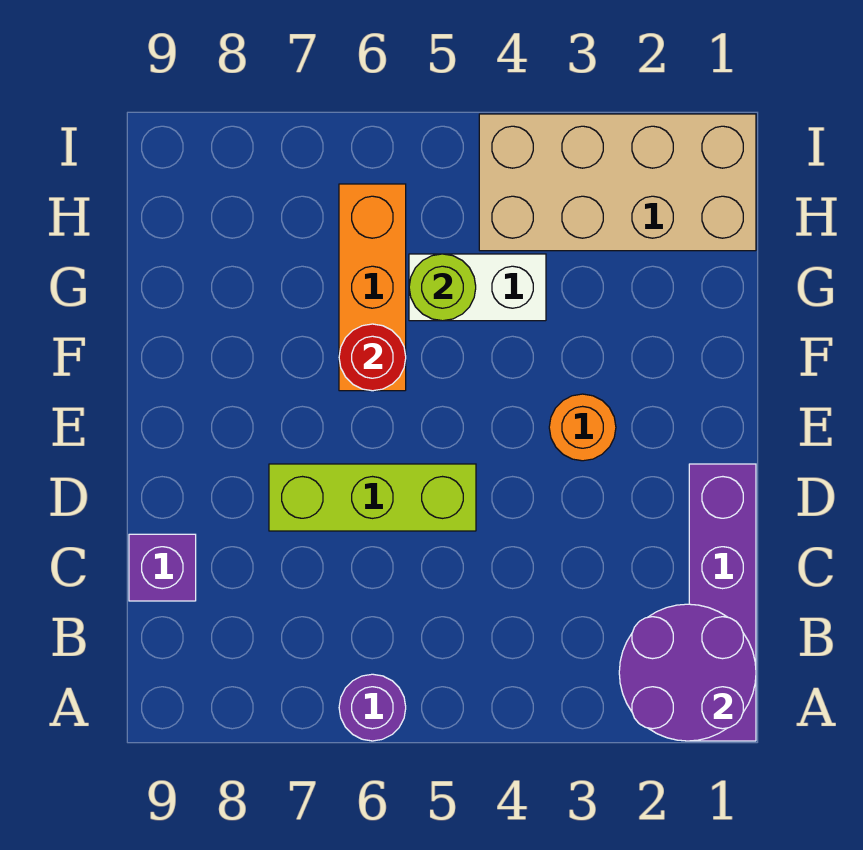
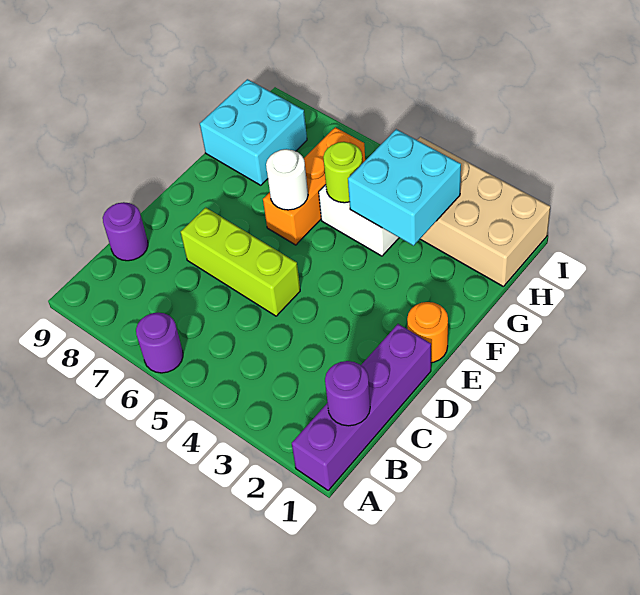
purple round brick A1:B2 level 2 -> purple round brick B1 level 2
purple brick C9 level 1 -> purple round brick C9 level 1
orange round brick E3 level 1 -> orange round brick E1 level 1
red round brick F6 level 2 -> white round brick F6 level 2
none -> cyan brick G3:H4 level 2
none -> cyan brick G8:H9 level 1

